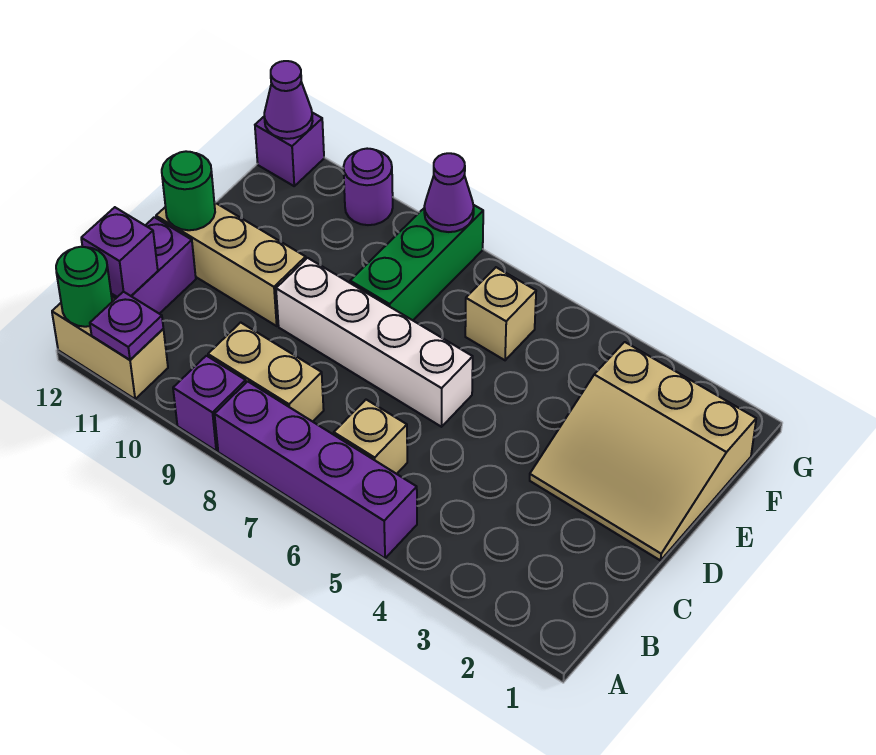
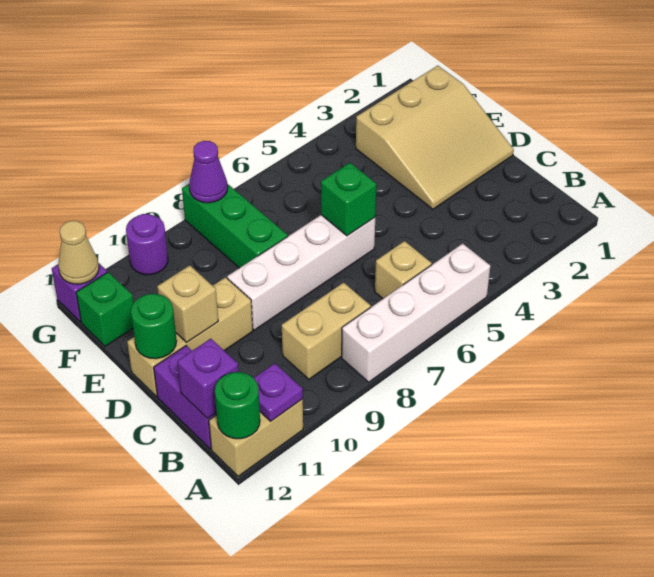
purple brick A5:A8 level 1 -> white brick A5:A8 level 1
purple brick A9 level 1 -> none
none -> green brick D6 level 2
tan brick F6 level 1 -> tan brick D11 level 2
none -> green brick F12 level 1
purple cone G12 level 2 -> tan cone G12 level 2

